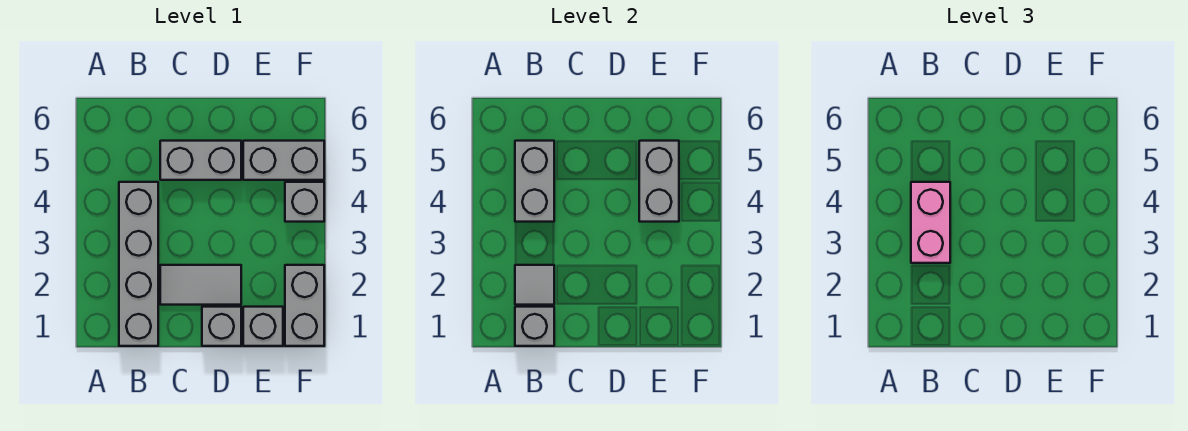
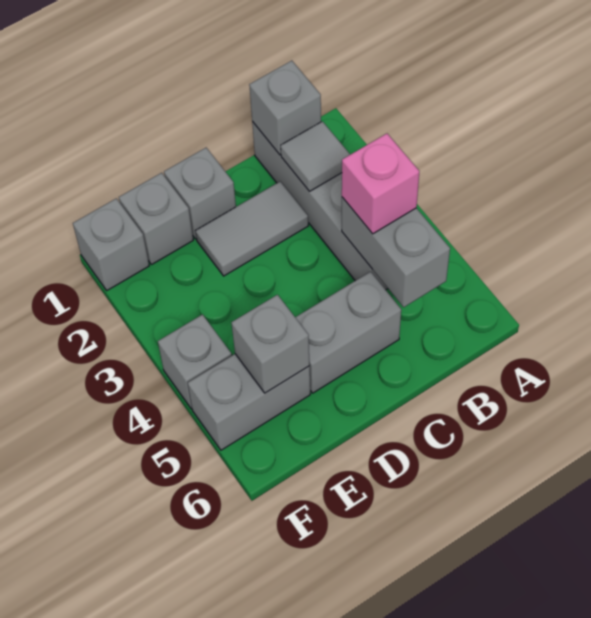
pink brick B3:B4 level 3 -> pink brick B4 level 3
grey brick E4:E5 level 2 -> grey brick E5 level 2
grey brick F1:F2 level 1 -> grey brick F1 level 1

